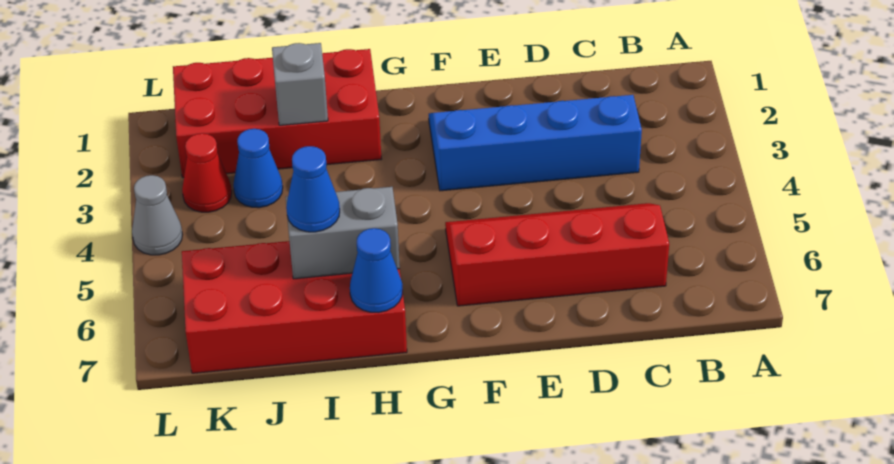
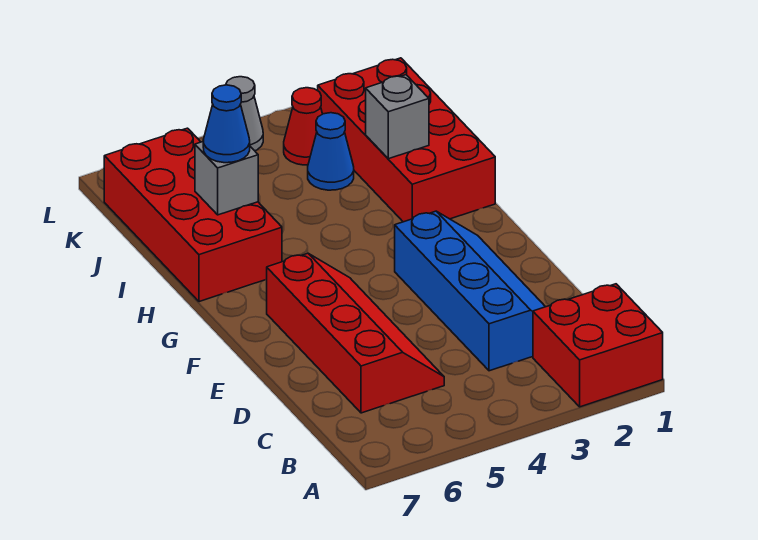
none -> red brick A1:B2 level 1
grey brick H6:I6 level 2 -> grey brick I6 level 2
blue cone H7 level 2 -> none

